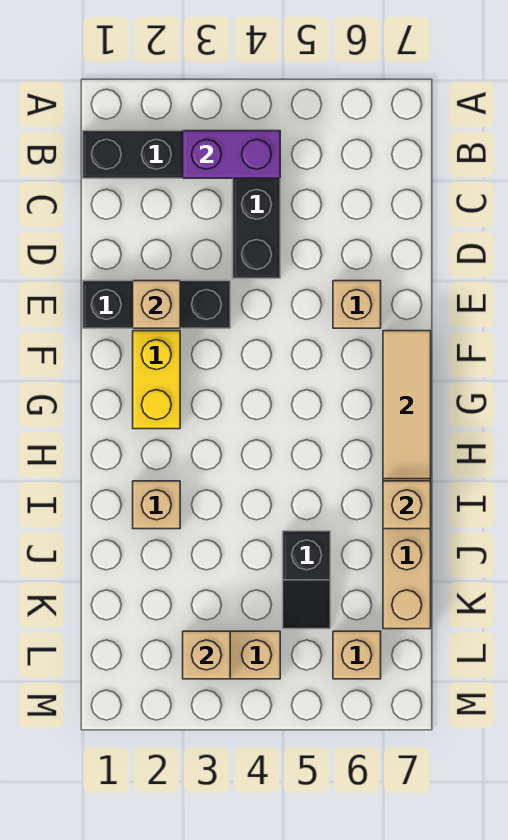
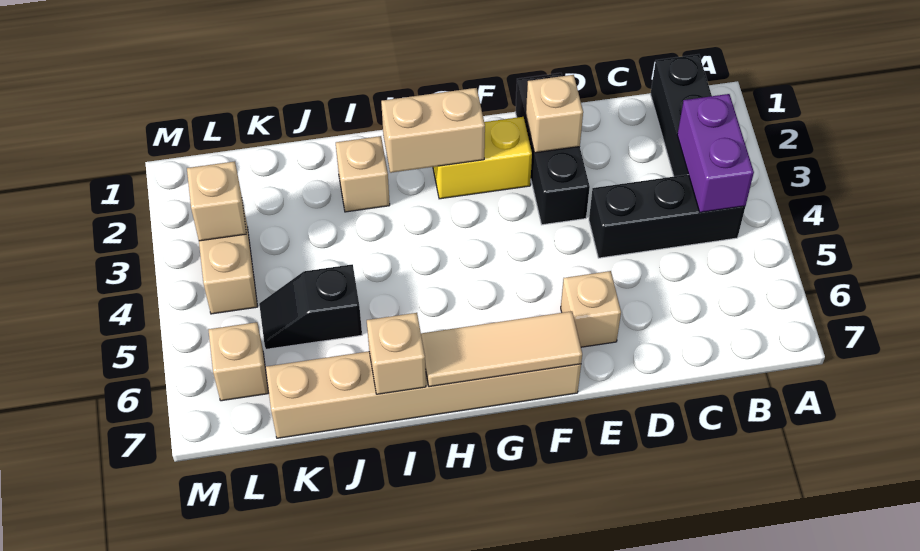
none -> tan brick G2:H2 level 2

